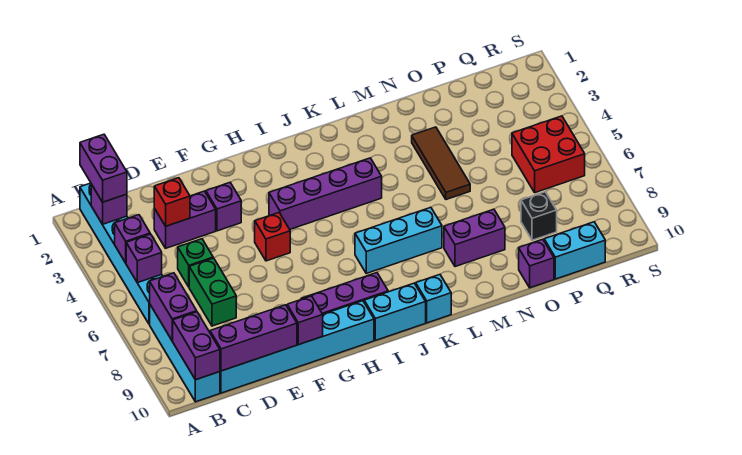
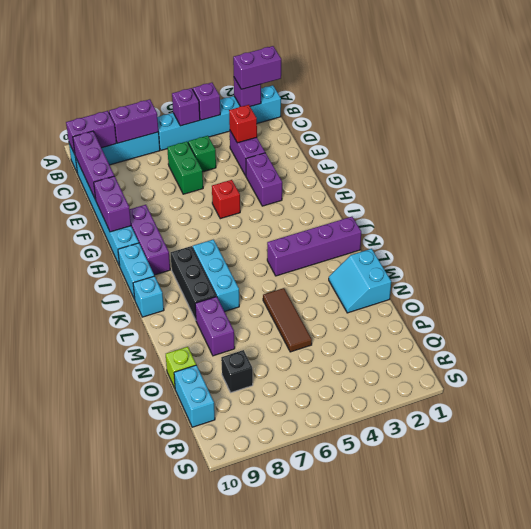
green brick D6:D7 level 1 -> green brick D6:E6 level 1
purple brick F3 level 1 -> purple brick F3:G3 level 1
purple brick F10 level 2 -> purple brick F10:G10 level 2
purple brick H4:K4 level 1 -> purple brick K1:K4 level 1
none -> black brick J8:L8 level 1
none -> cyan slope M1:N2 level 1 top 1
brown tile N3:N5 level 1 -> brown tile M5:O5 level 1
purple brick O10 level 1 -> lime brick O10 level 1
red brick Q5:R6 level 1 -> none

